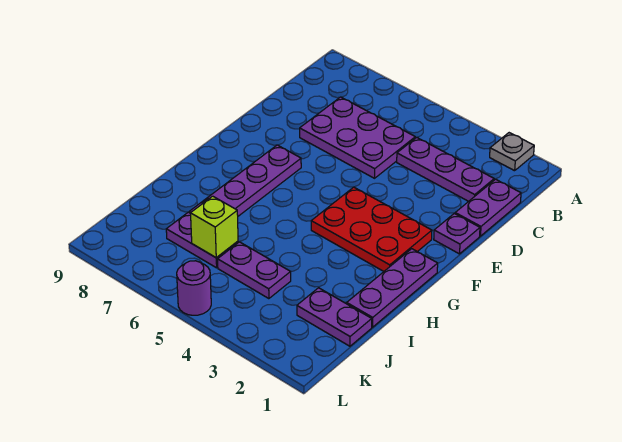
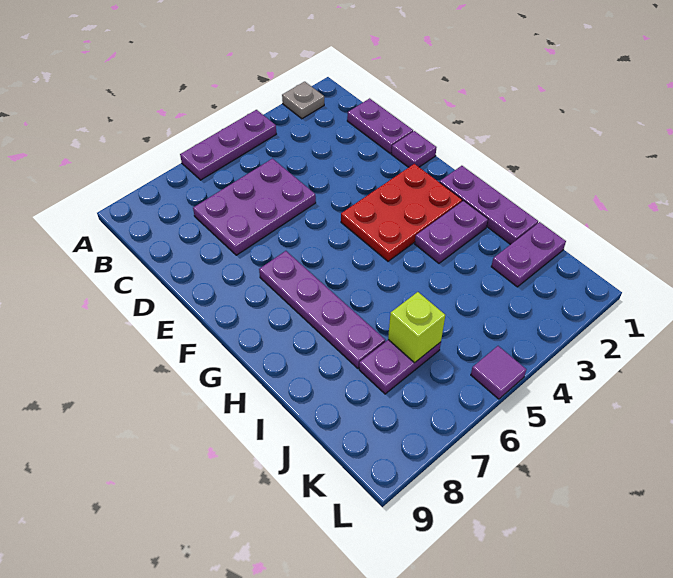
purple plate C2:C4 level 1 -> purple plate A4:A6 level 1
purple plate J4:J5 level 1 -> purple plate H2:H3 level 1
purple round brick L5 level 1 -> purple tile L5 level 1

